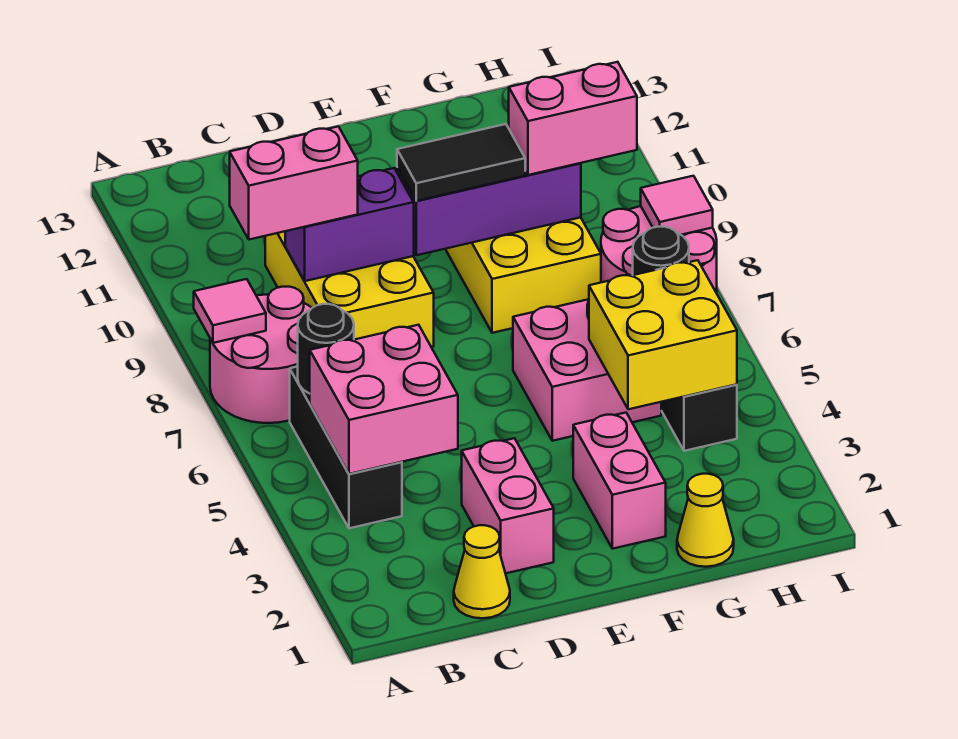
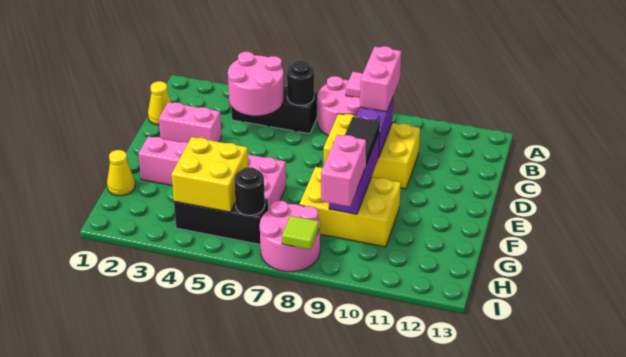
pink brick B4:C5 level 2 -> pink round brick B4:C5 level 2
pink tile I8 level 2 -> lime tile I8 level 2

